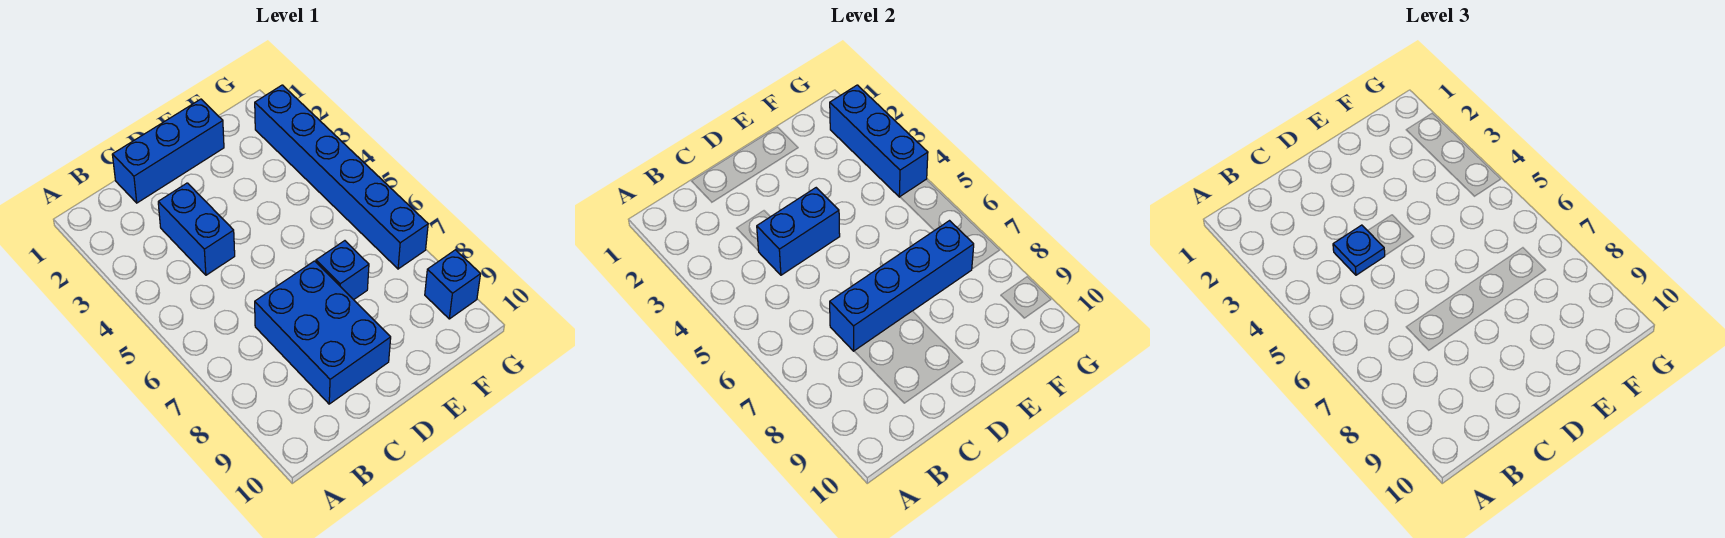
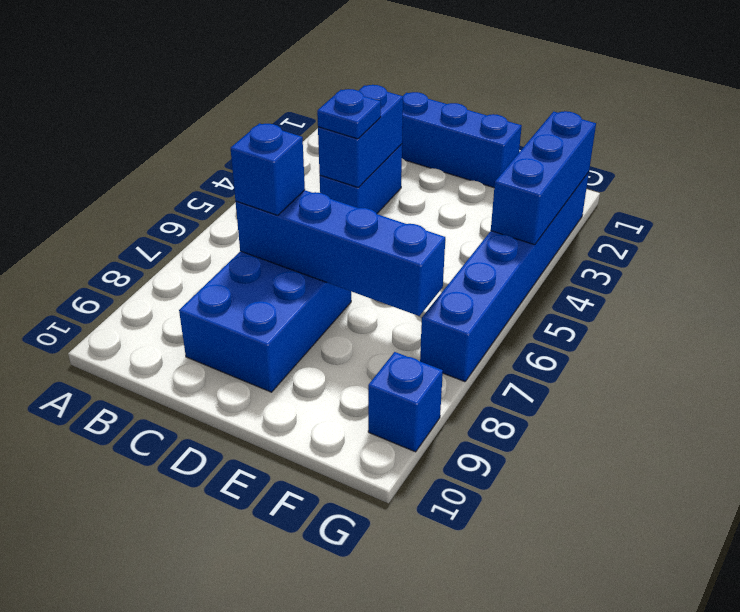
blue brick C4:D4 level 2 -> blue brick C3:C4 level 2
blue brick E7 level 1 -> blue brick C7 level 3

